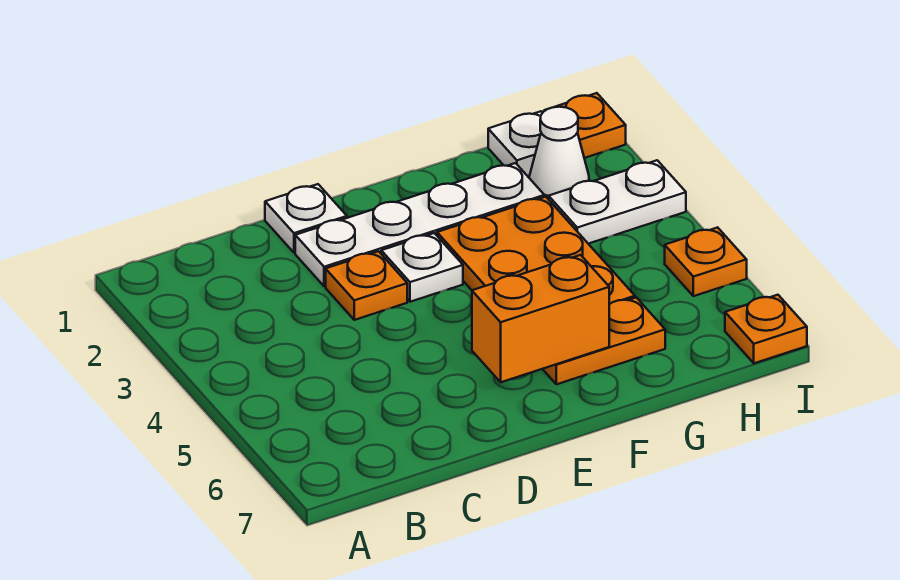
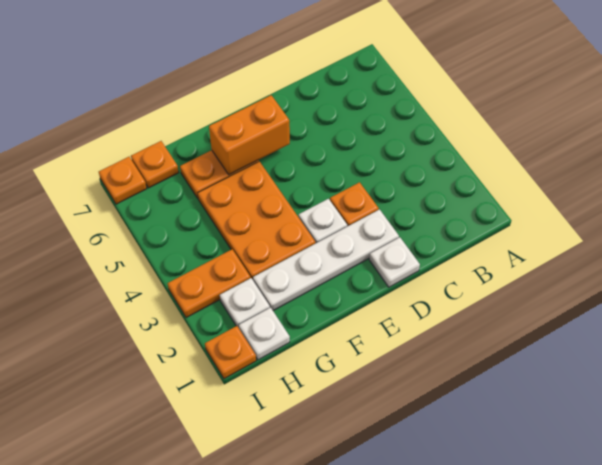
white cone H2 level 1 -> white plate H2 level 1
white plate H3:I3 level 1 -> orange plate H3:I3 level 1
orange plate I5 level 1 -> orange plate H7 level 1

